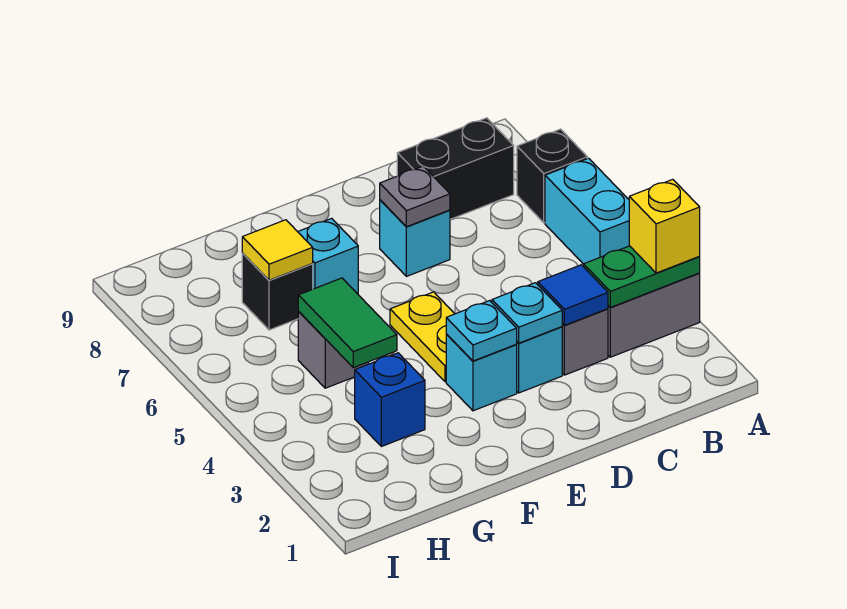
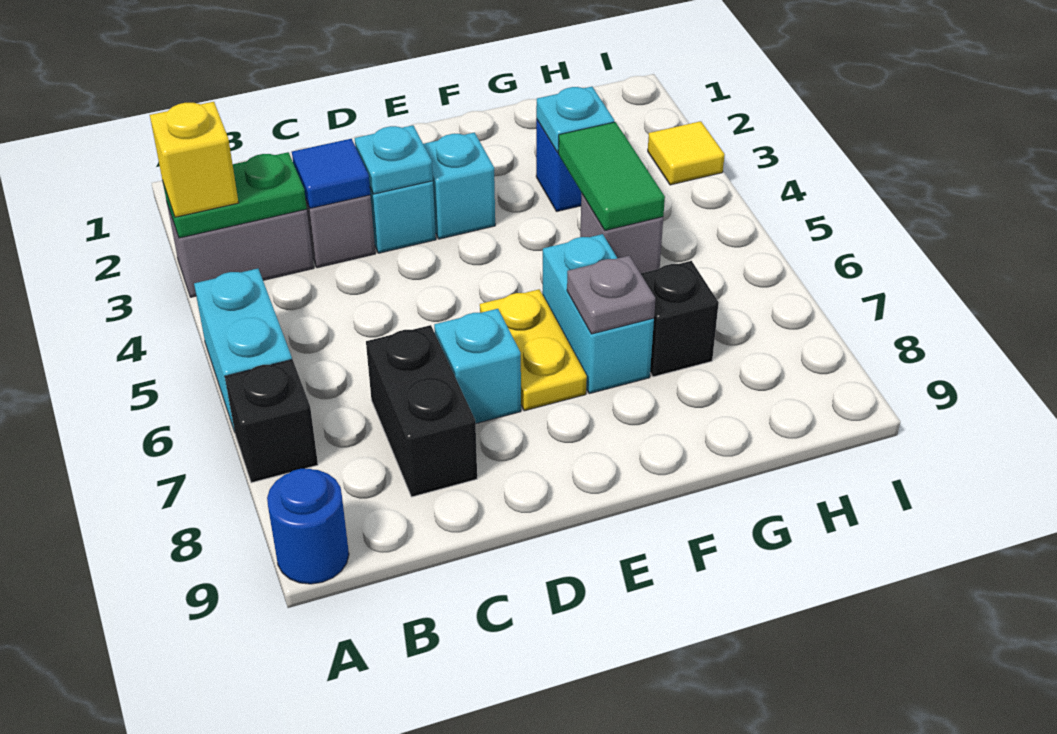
none -> blue round brick A9 level 1
black brick B8:C8 level 1 -> black brick C7:C8 level 1
grey plate D7 level 2 -> grey plate F7 level 2
cyan plate E3 level 2 -> cyan plate G3 level 2
yellow plate E4:E5 level 1 -> yellow plate E6:E7 level 1
cyan brick F7 level 1 -> cyan brick F6:F7 level 1
yellow tile G7 level 2 -> yellow tile I3 level 1

